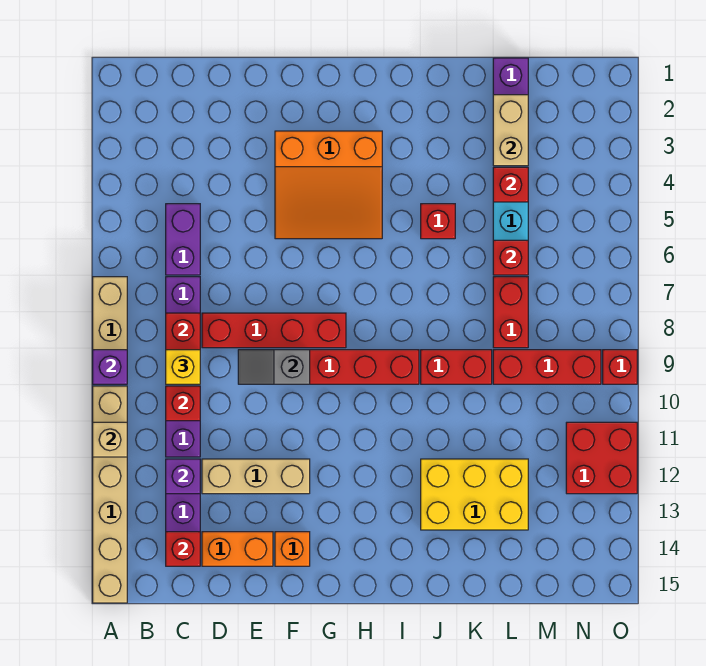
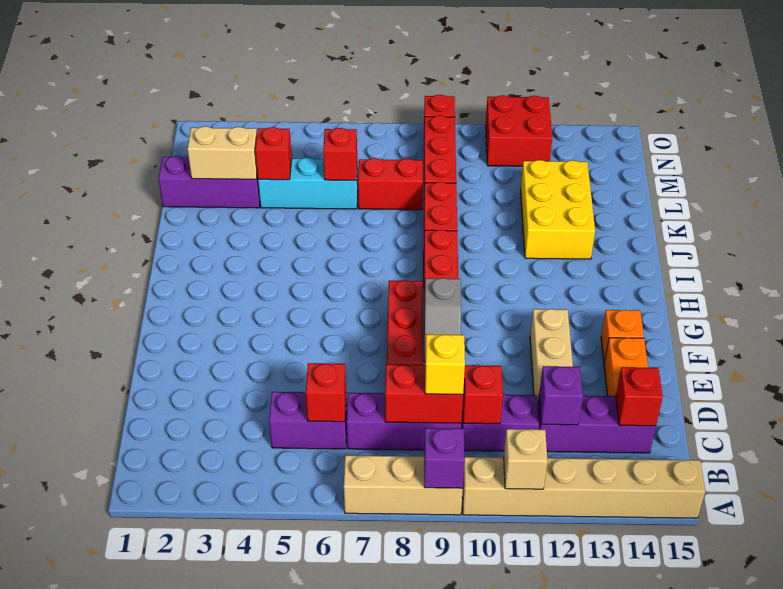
orange slope F3:H5 level 1 top 3 -> none
red brick J5 level 1 -> red brick C6 level 2

